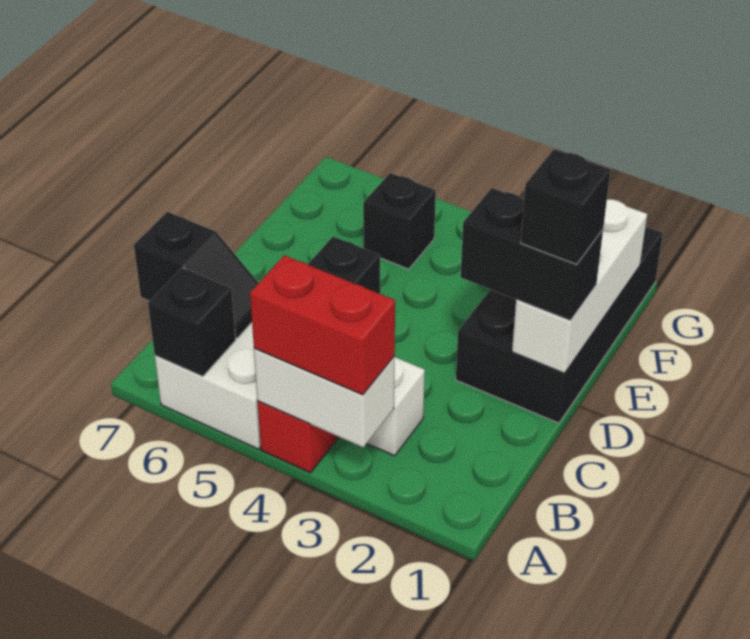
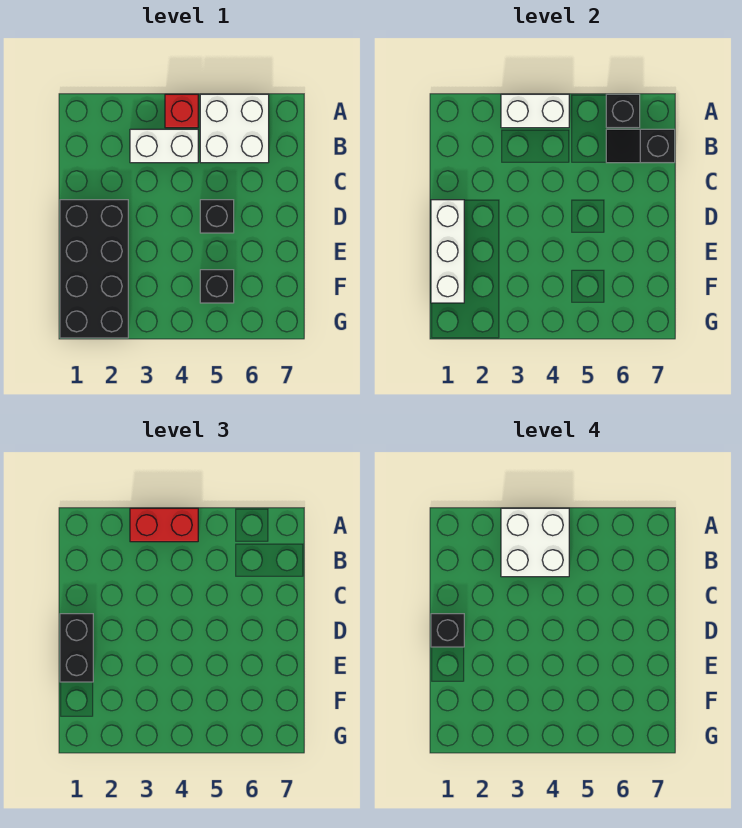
none -> white brick A3:B4 level 4
black brick D1:D2 level 3 -> black brick D1:E1 level 3

